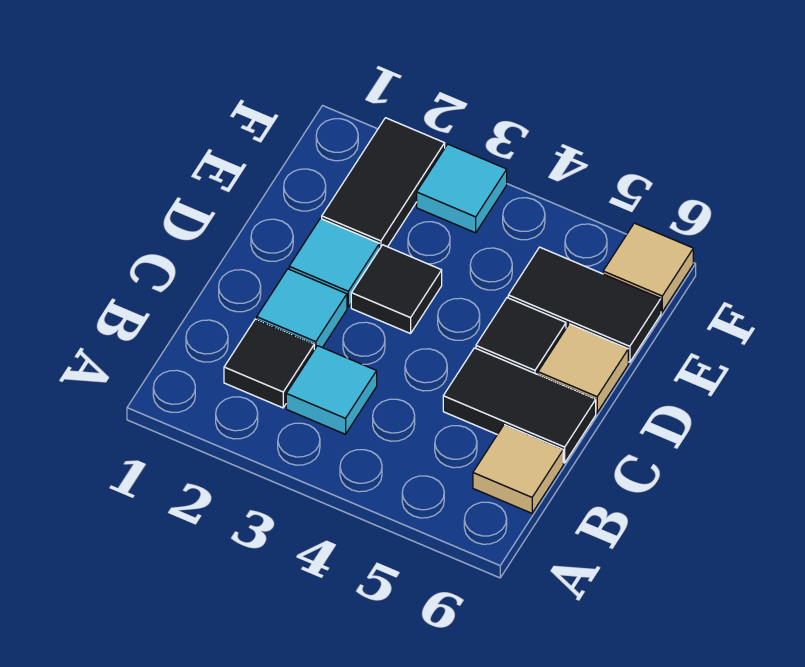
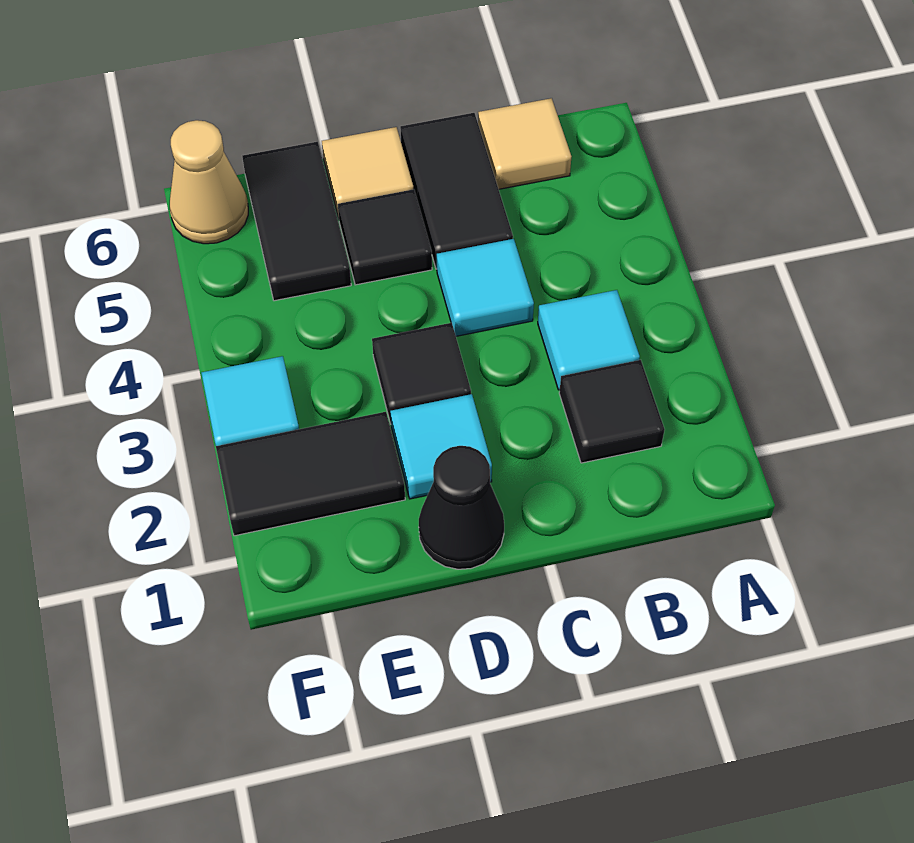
cyan tile C2 level 1 -> cyan tile C4 level 1
none -> black cone D1 level 1
tan tile F6 level 1 -> tan cone F6 level 1

